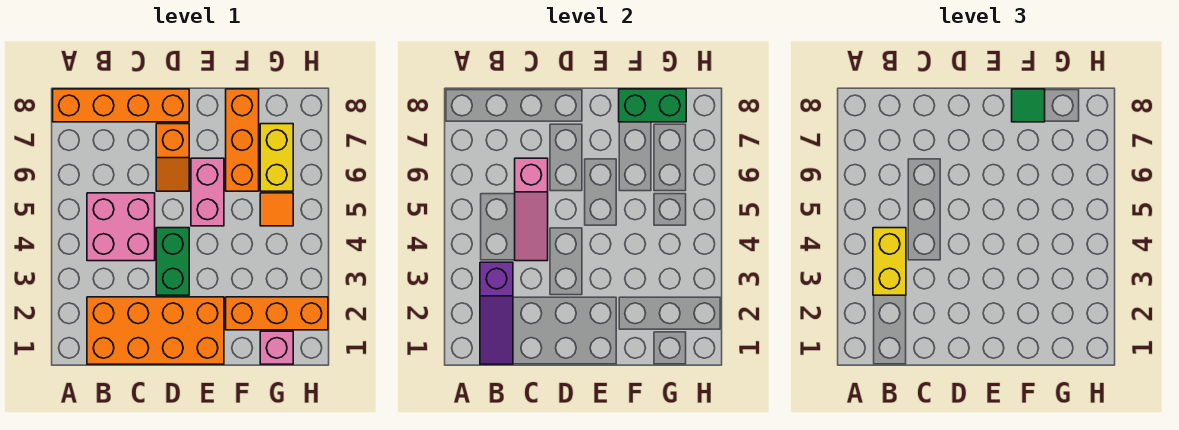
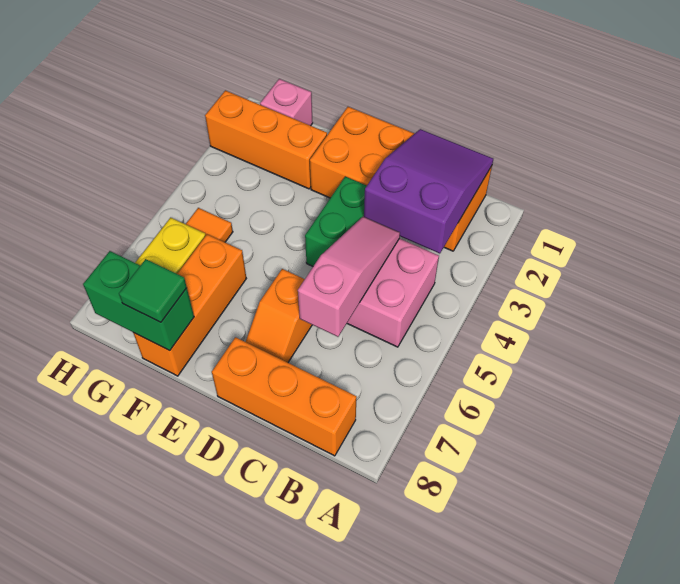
orange brick A8:D8 level 1 -> orange brick B8:D8 level 1
purple slope B1:B3 level 2 top 3 -> purple slope B1:C3 level 2 top 3
yellow brick B3:B4 level 3 -> none
orange slope D6:D7 level 1 top 7 -> orange slope D6:D7 level 1 top 6
pink brick E5:E6 level 1 -> none

